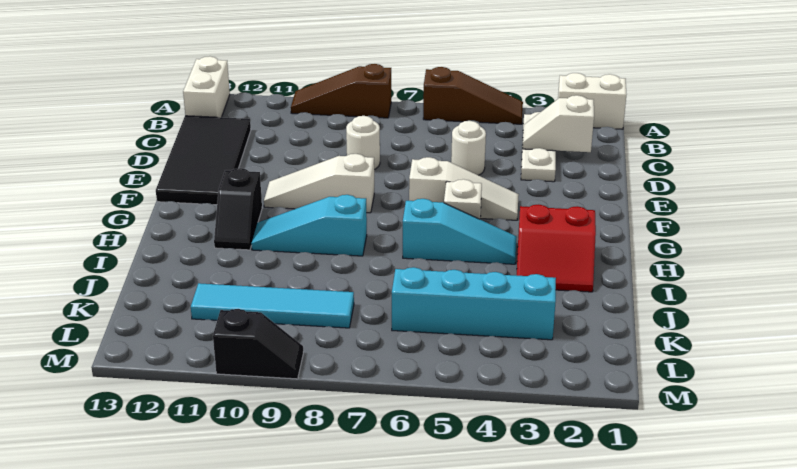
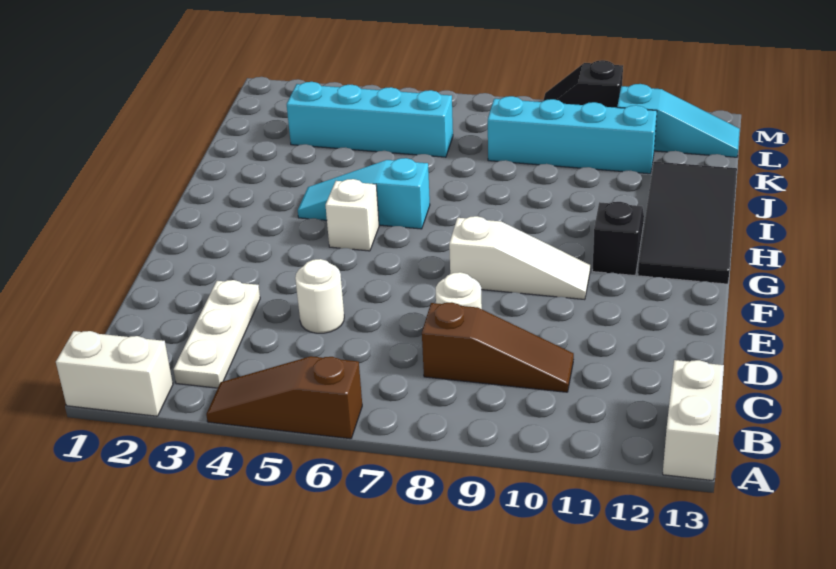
brown slope A8:A10 level 1 top 8 -> brown slope C8:C10 level 1 top 8
white slope C2:C3 level 2 top 2 -> none
black tile C12:F13 level 1 -> black tile G12:J13 level 1
white slope F4:F6 level 1 top 6 -> none
red slope H2:I3 level 1 top H -> none
cyan slope H8:H10 level 1 top 8 -> cyan slope L11:L13 level 1 top 11
cyan tile K8:K11 level 1 -> cyan brick K8:K11 level 1

